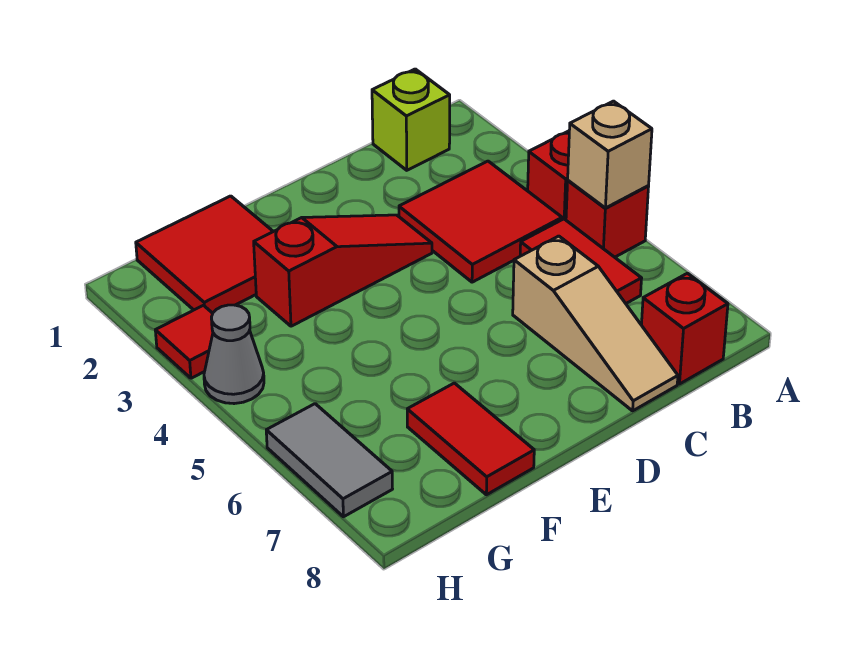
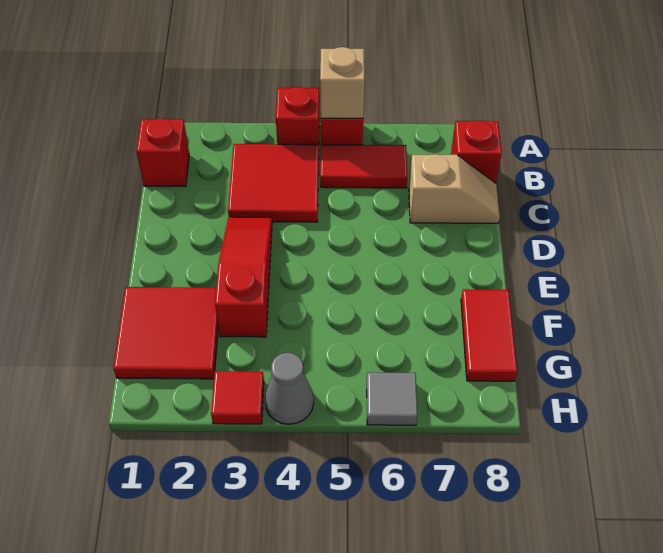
lime brick B1 level 1 -> red brick B1 level 1
tan slope C6:C8 level 1 top 6 -> tan slope C7:C8 level 1 top 7
red tile F7:F8 level 1 -> red tile F8:G8 level 1
grey tile H6:H7 level 1 -> grey tile H6 level 1

